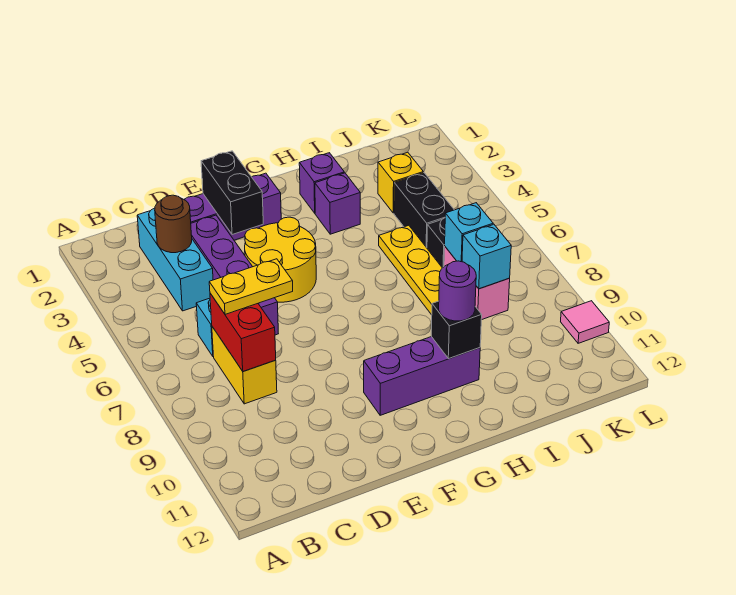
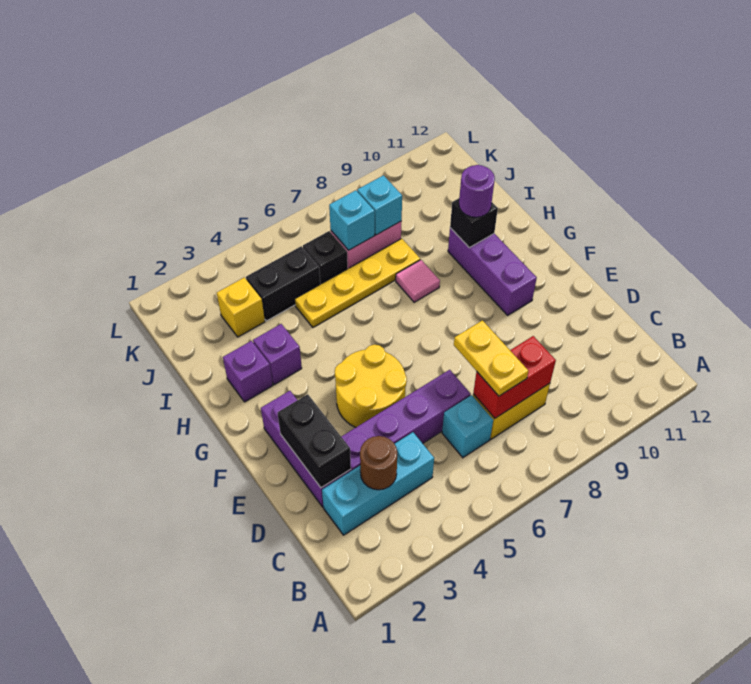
black brick E2:E3 level 2 -> black brick D2:E2 level 2
pink tile L10 level 1 -> pink tile H8 level 1

